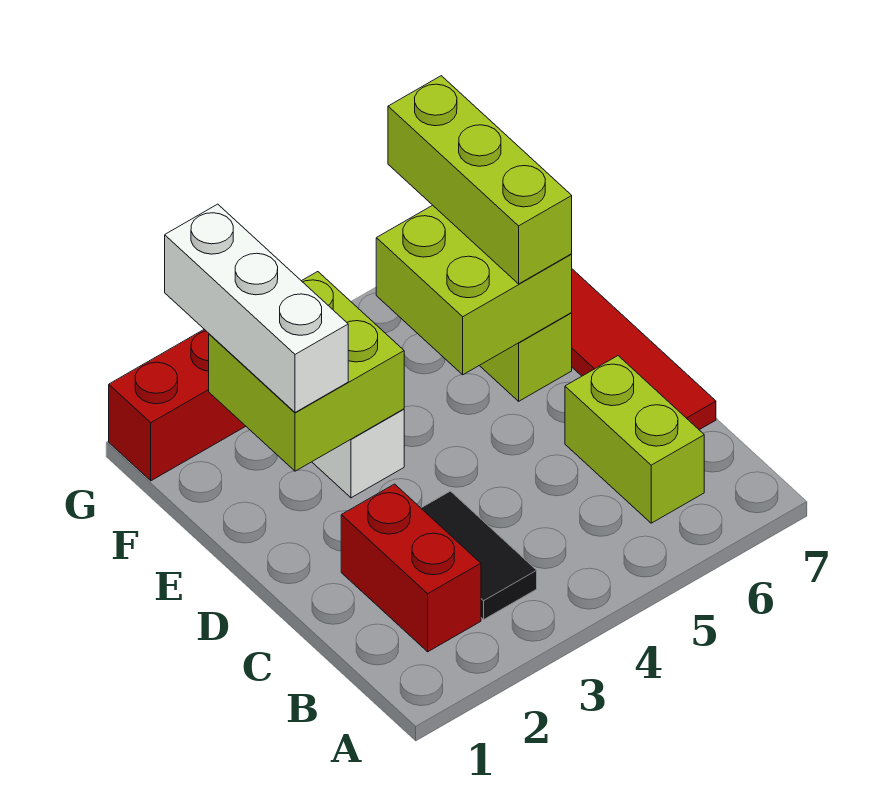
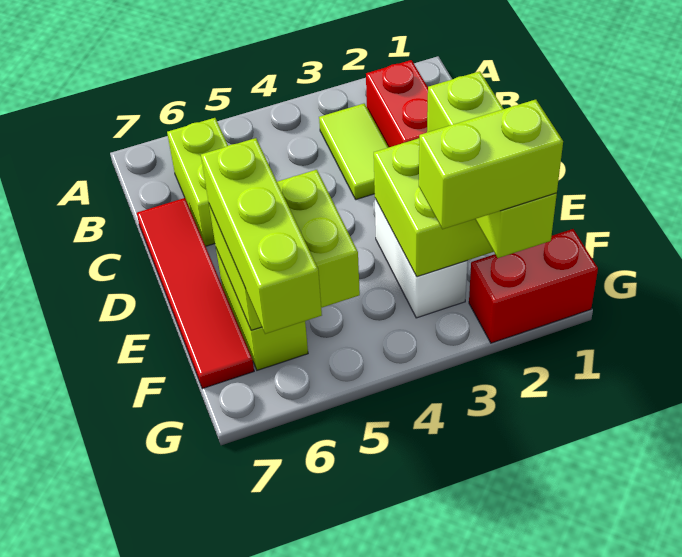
black tile B3:C3 level 1 -> lime tile B3:C3 level 1
white brick E2:G2 level 3 -> lime brick E2:G2 level 3
none -> lime brick G2:G3 level 4

